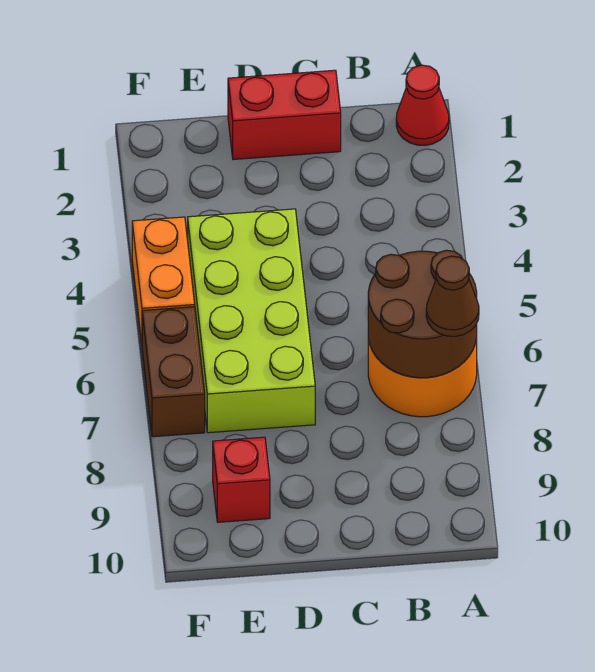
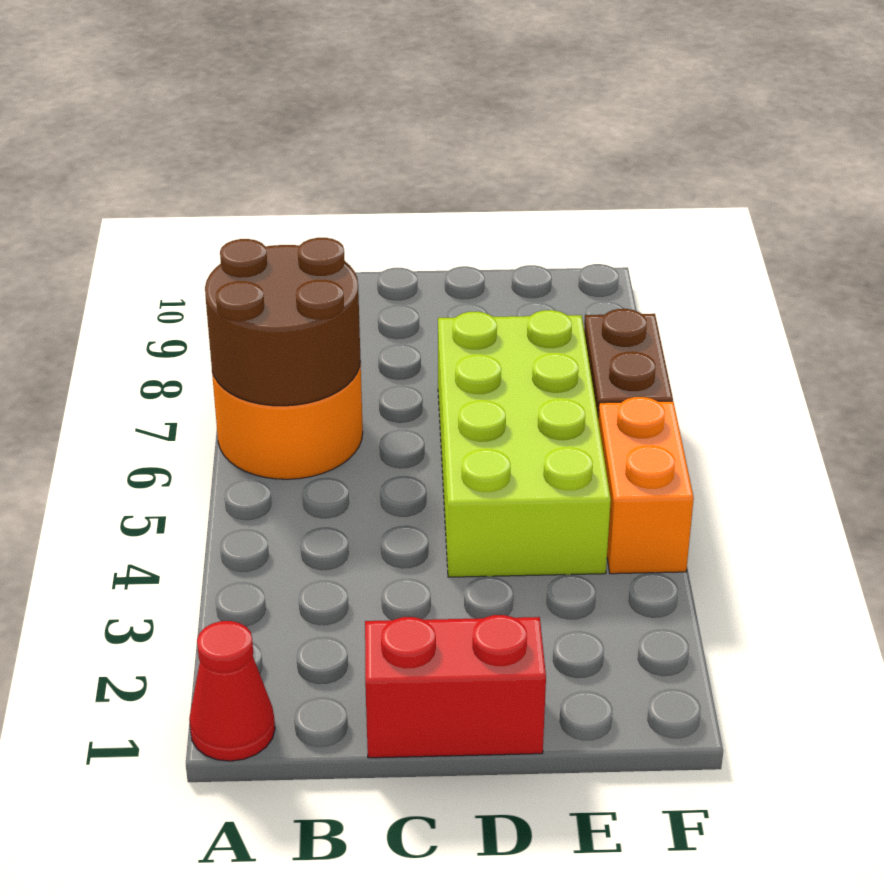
brown cone A7 level 3 -> none
red brick E9 level 1 -> none

